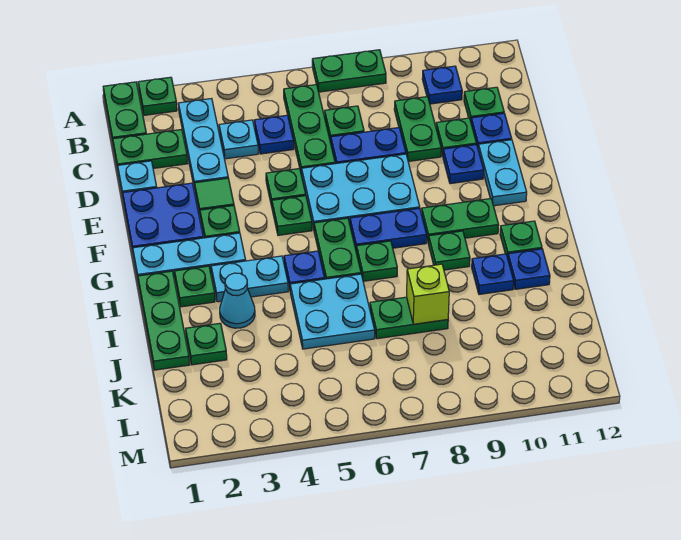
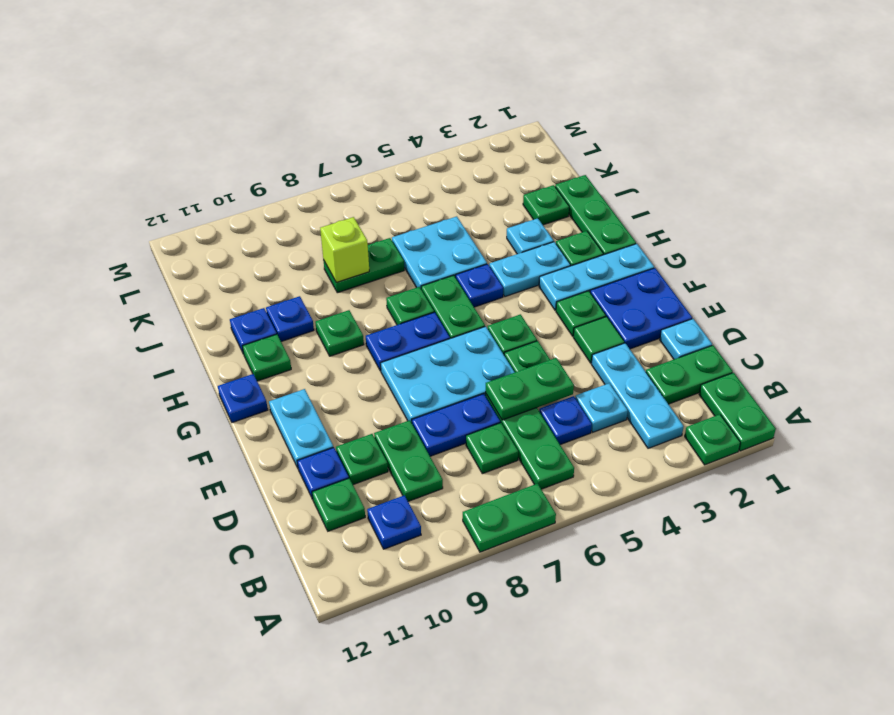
blue plate E10 level 1 -> blue plate G12 level 1
green plate G9:G10 level 1 -> green plate D5:D6 level 2
cyan cone I3 level 1 -> cyan plate I3 level 1

